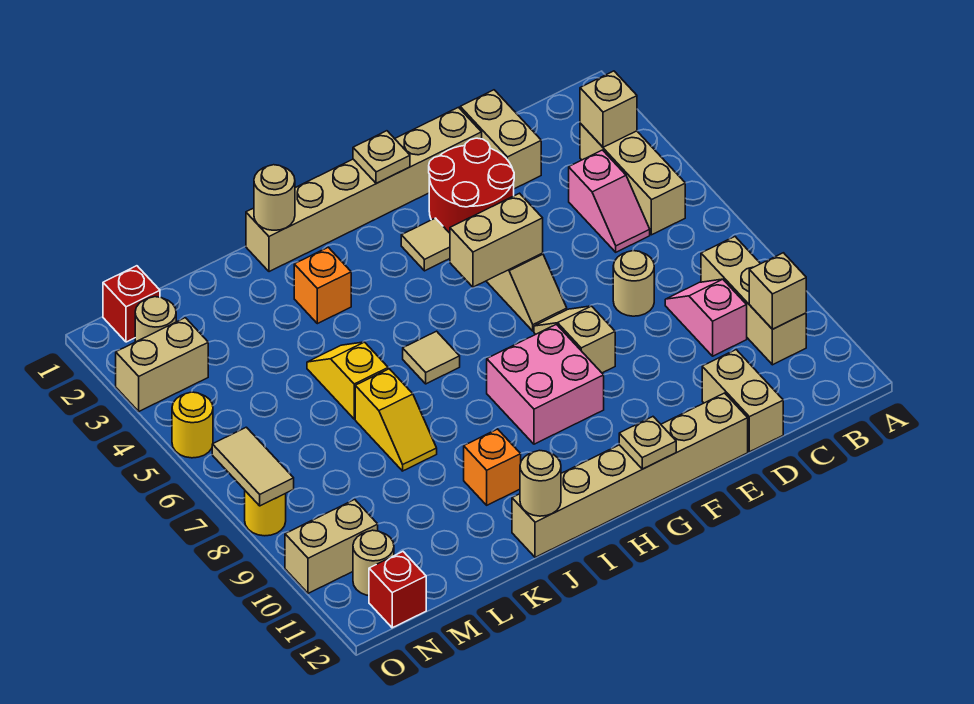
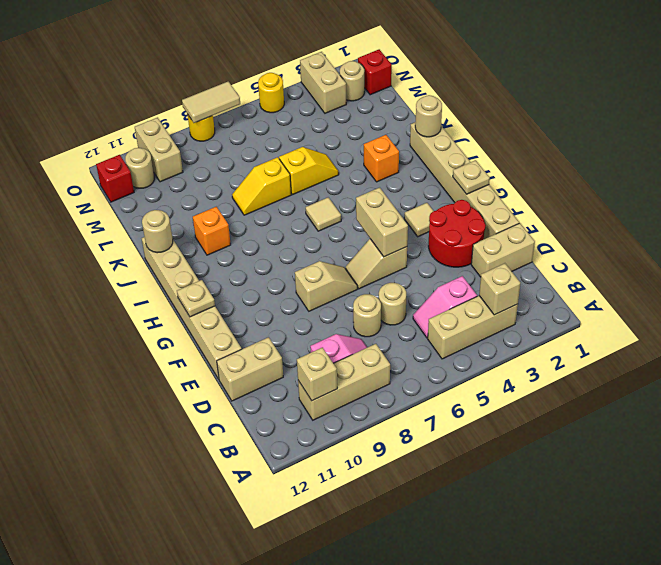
none -> tan round brick D6 level 1
pink brick G8:H9 level 1 -> none

